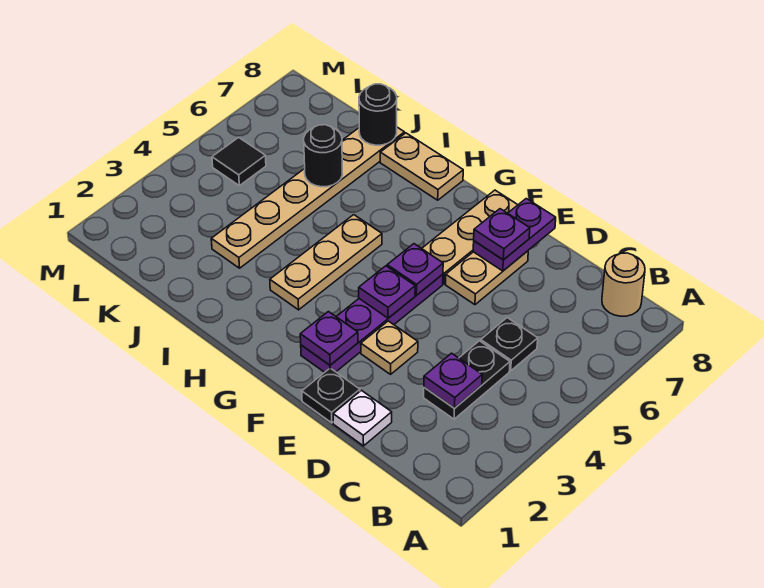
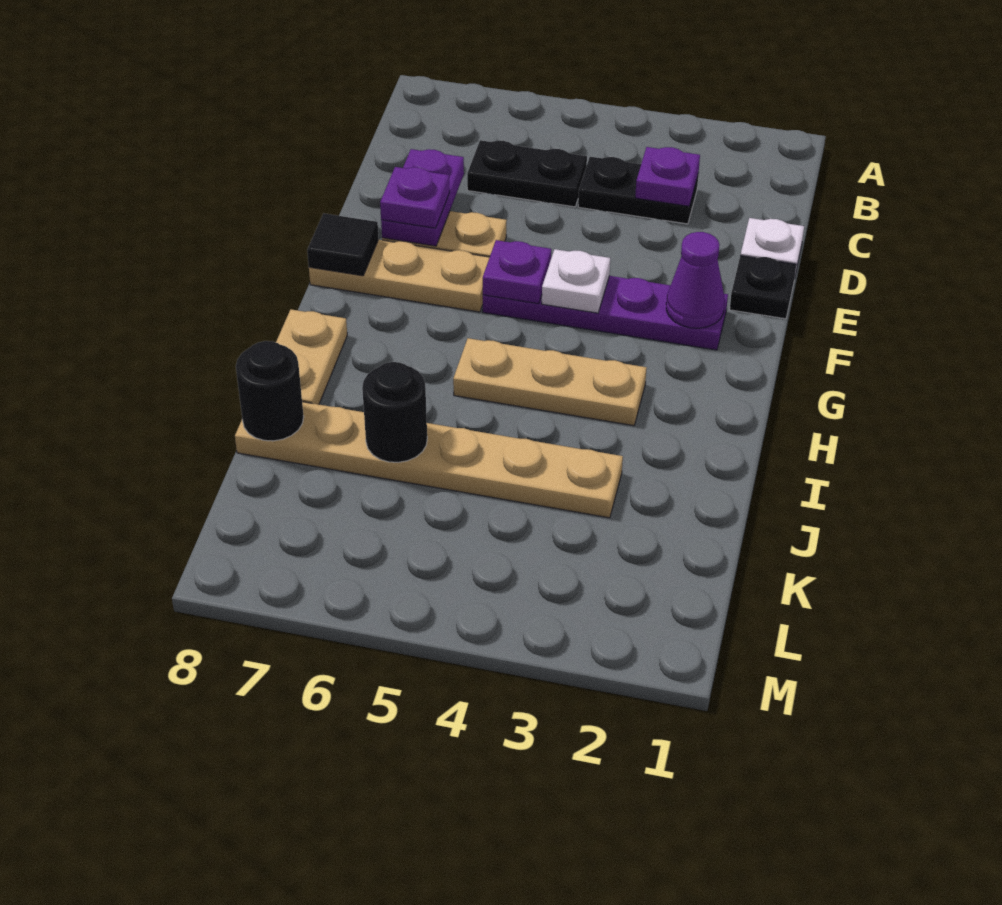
tan round brick B8 level 1 -> none
black plate C5 level 1 -> black plate C5:C6 level 1
tan plate E3 level 1 -> none
purple plate E7:E8 level 2 -> purple plate D7:E7 level 2
purple plate F2 level 2 -> purple cone F2 level 2
purple plate F4 level 2 -> white plate F4 level 2
black tile L5 level 1 -> black tile F8 level 2

